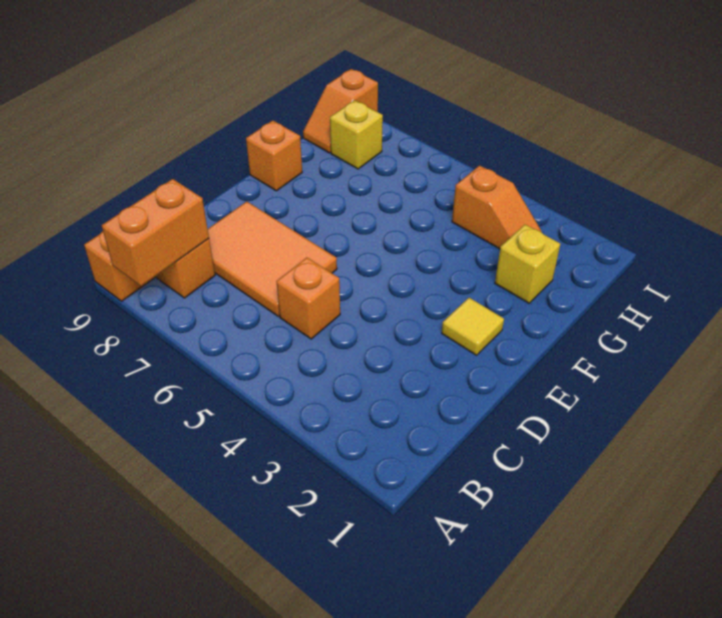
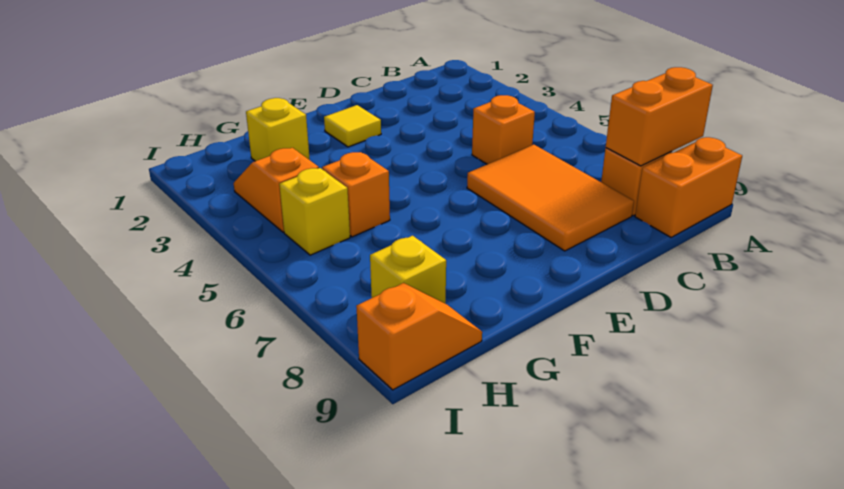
orange brick F9 level 1 -> orange brick G5 level 1
none -> yellow brick H5 level 1

